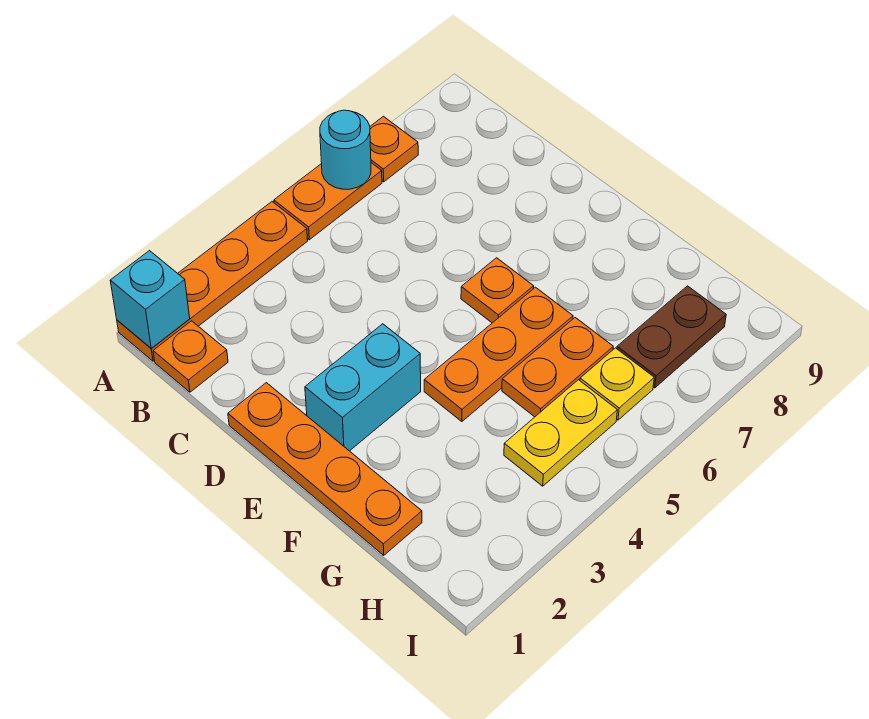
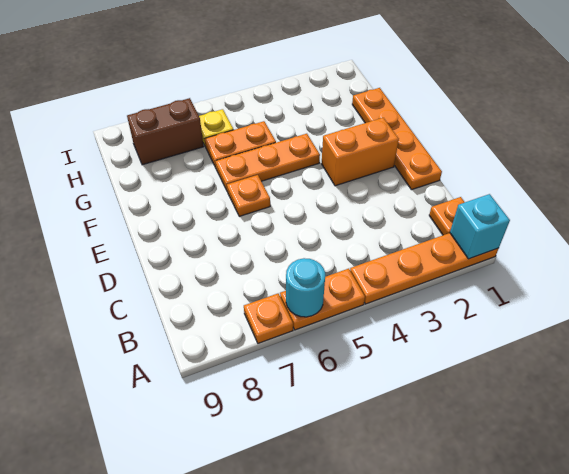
cyan brick E2:E3 level 1 -> orange brick E2:E3 level 1
yellow plate H4:H5 level 1 -> none
brown plate H7:H8 level 1 -> brown brick H7:H8 level 1

